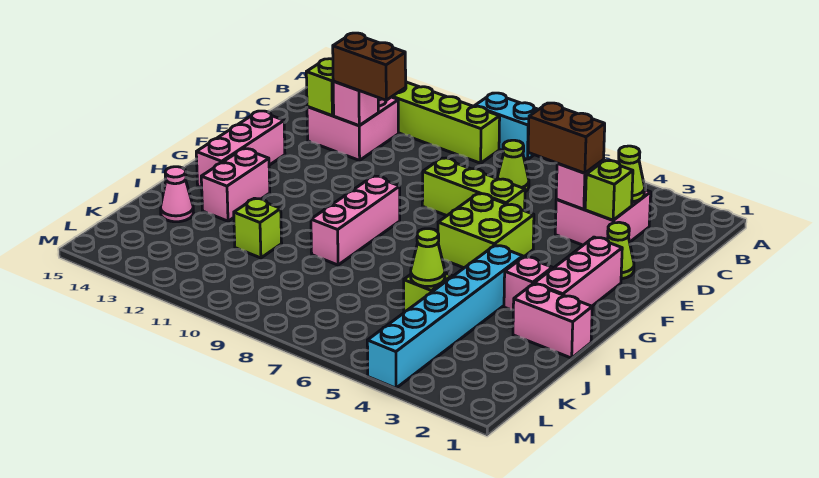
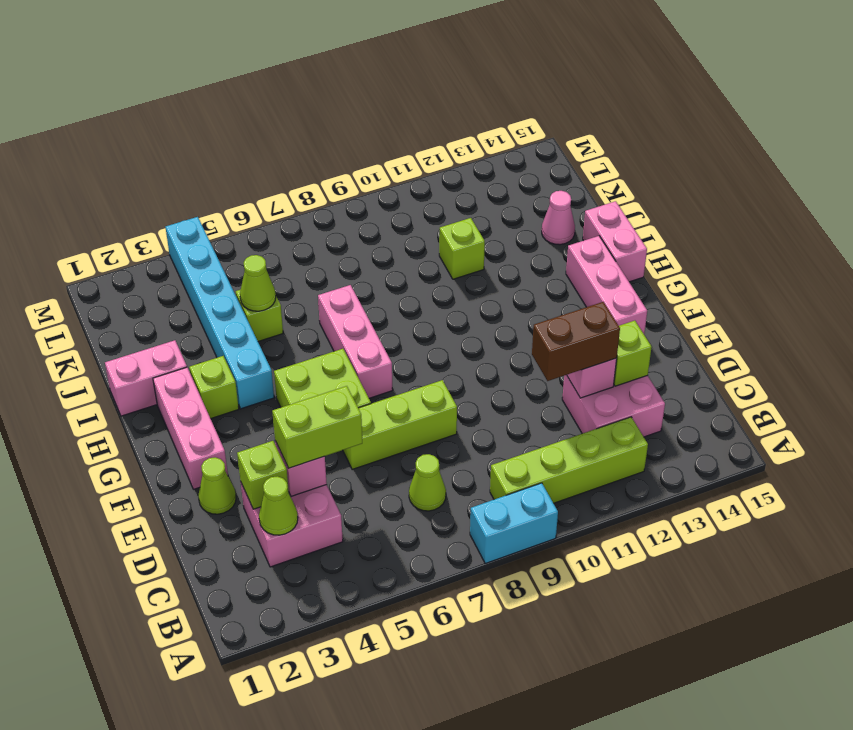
brown brick D4:D5 level 3 -> lime brick D4:D5 level 3
pink brick G9:I9 level 1 -> pink brick G7:I7 level 1
pink brick H3 level 1 -> lime brick H3 level 1
pink brick H13:I13 level 1 -> pink brick H15:I15 level 1

